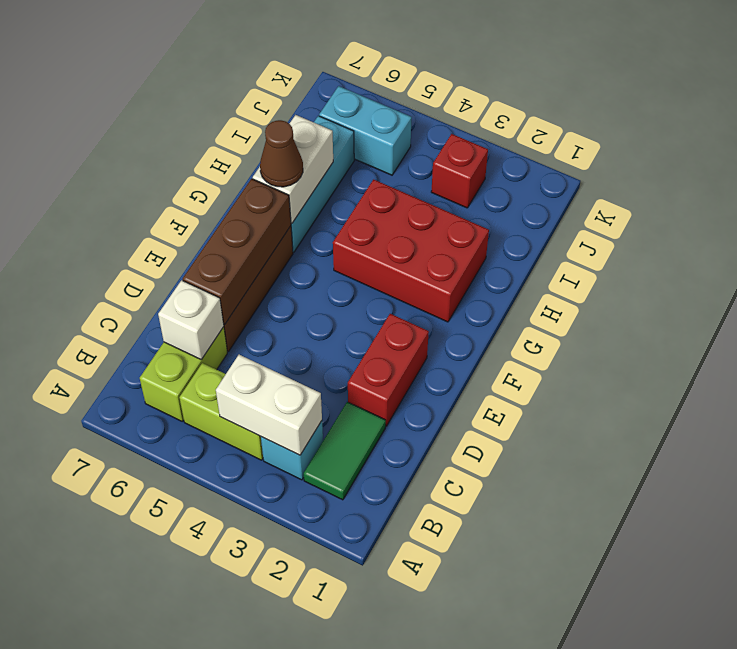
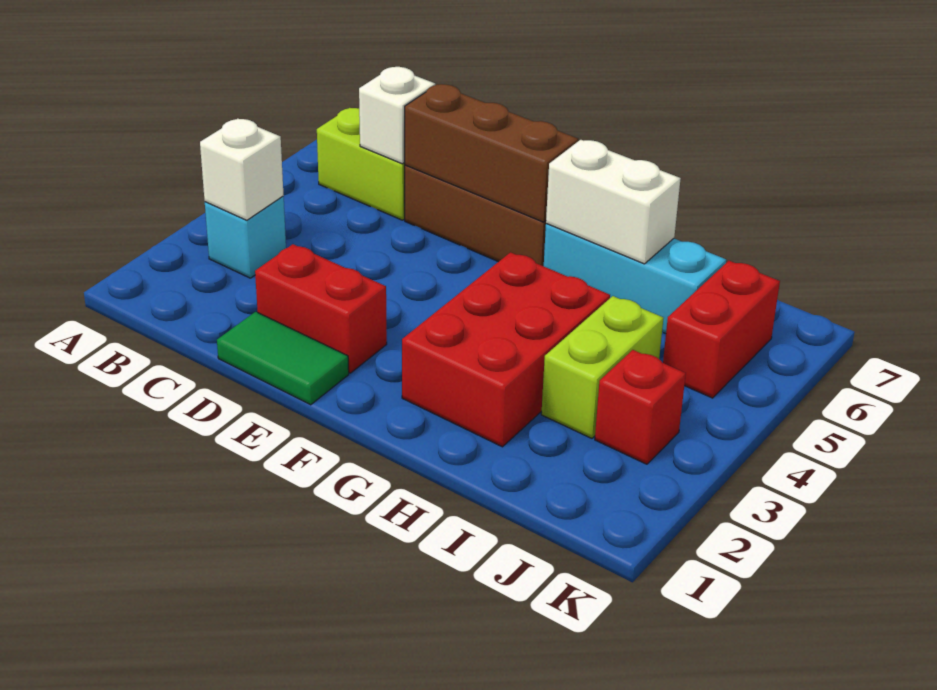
green tile B2:C2 level 1 -> green tile D1:E1 level 1
white brick B3:B4 level 2 -> white brick B3 level 2
lime brick B4:B5 level 1 -> lime brick I3:I4 level 1
brown cone G6 level 3 -> none
cyan brick J5:J6 level 1 -> red brick J5:J6 level 1

